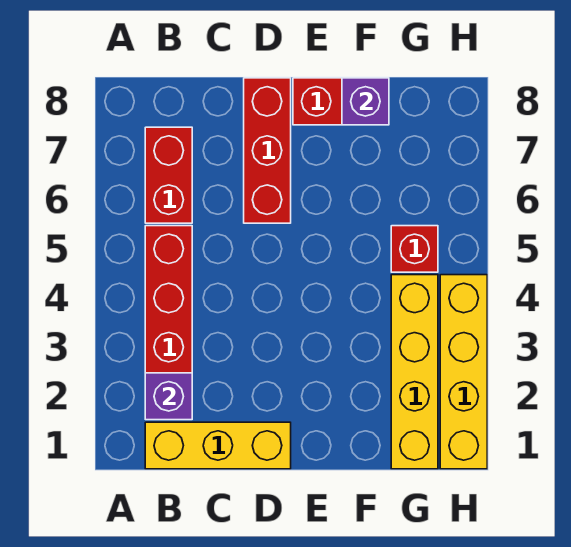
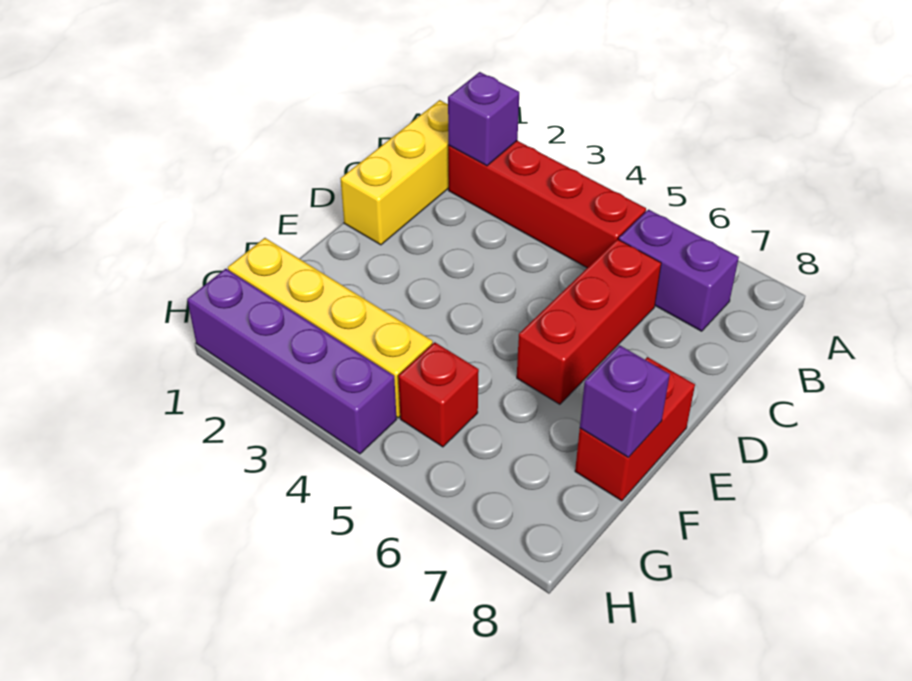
red brick B6:B7 level 1 -> purple brick B6:B7 level 1
red brick D6:D8 level 1 -> red brick C6:E6 level 1
yellow brick H1:H4 level 1 -> purple brick H1:H4 level 1

